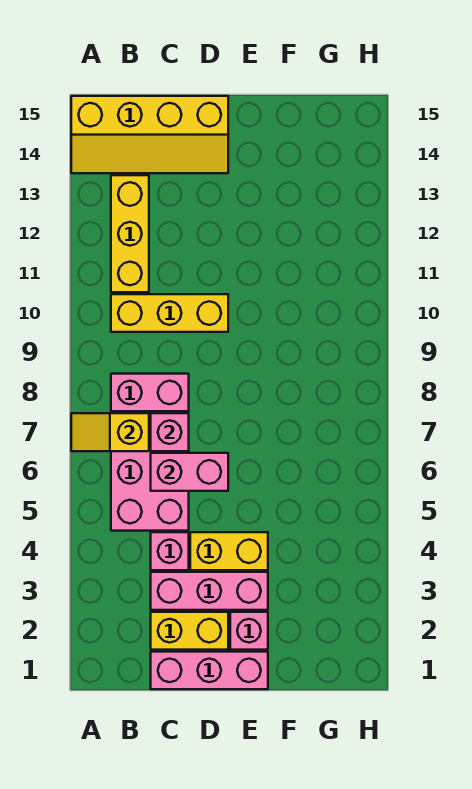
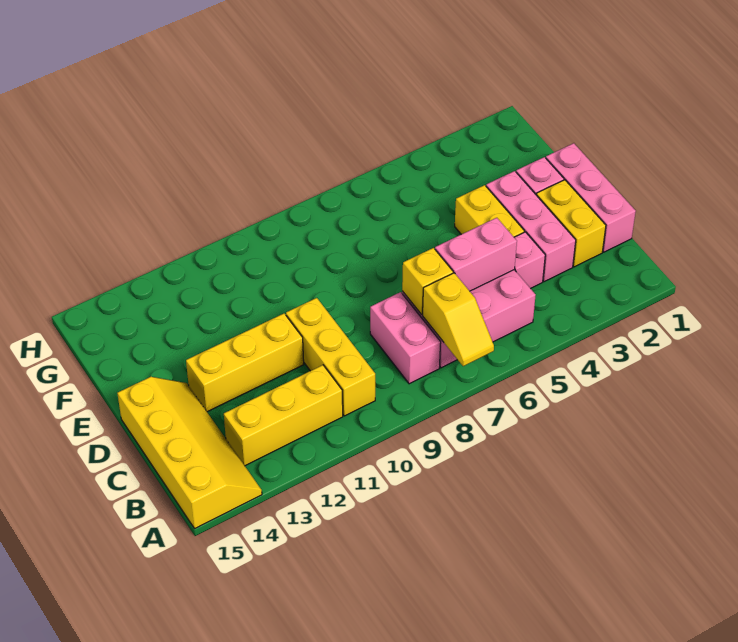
pink brick C6:D6 level 2 -> pink brick C5:C6 level 2
pink brick C7 level 2 -> yellow brick C7 level 2
none -> yellow brick D11:D13 level 1

